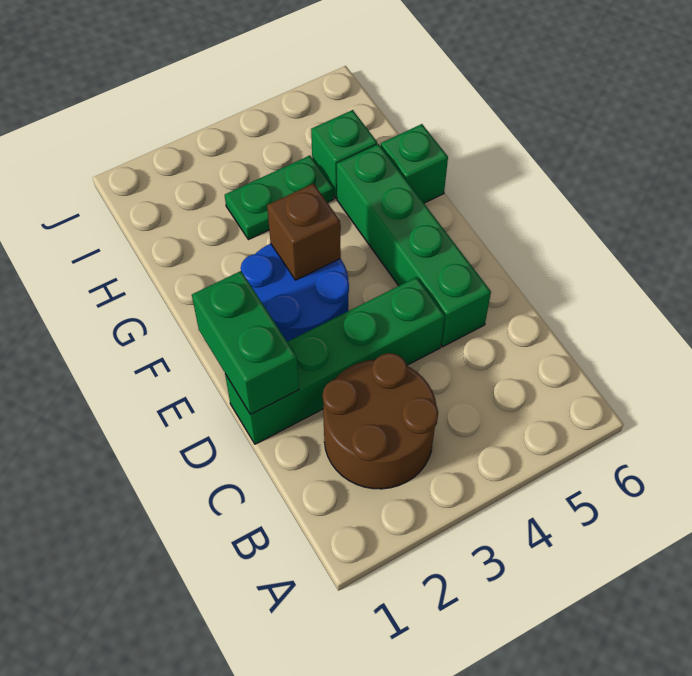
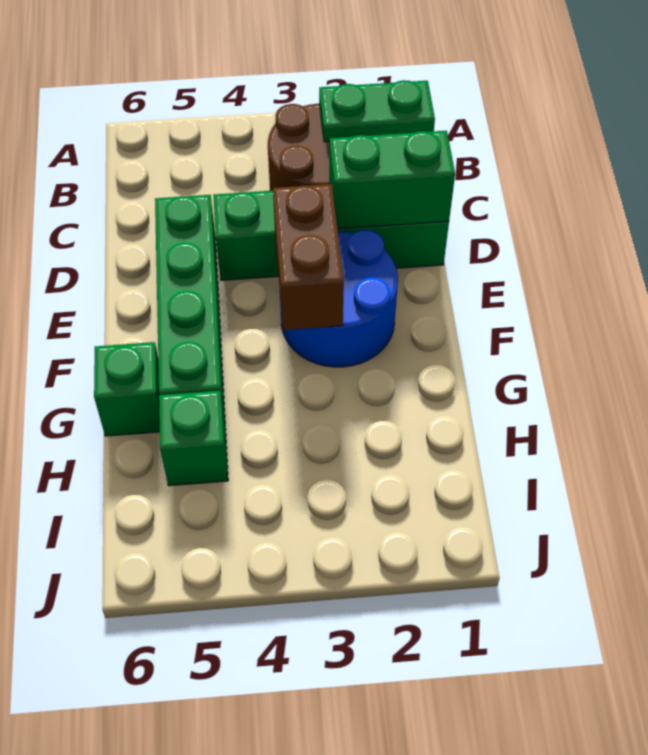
green brick D1:E1 level 2 -> green brick D1:D2 level 2
brown brick F3 level 2 -> brown brick E3:F3 level 2
green plate H3:H4 level 1 -> green plate B1:B2 level 2

